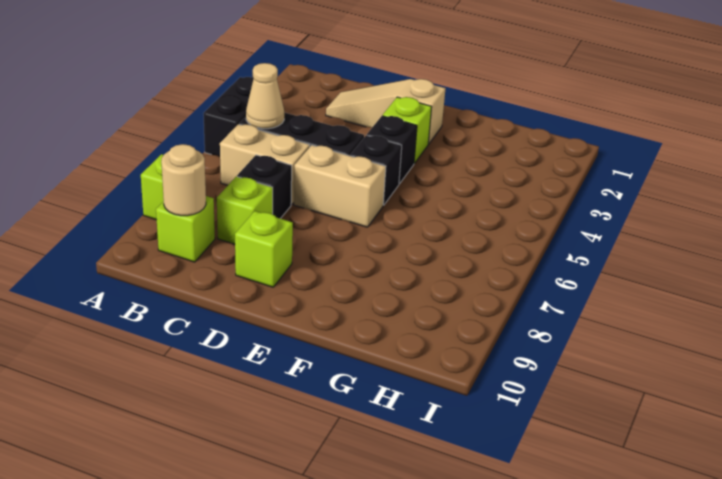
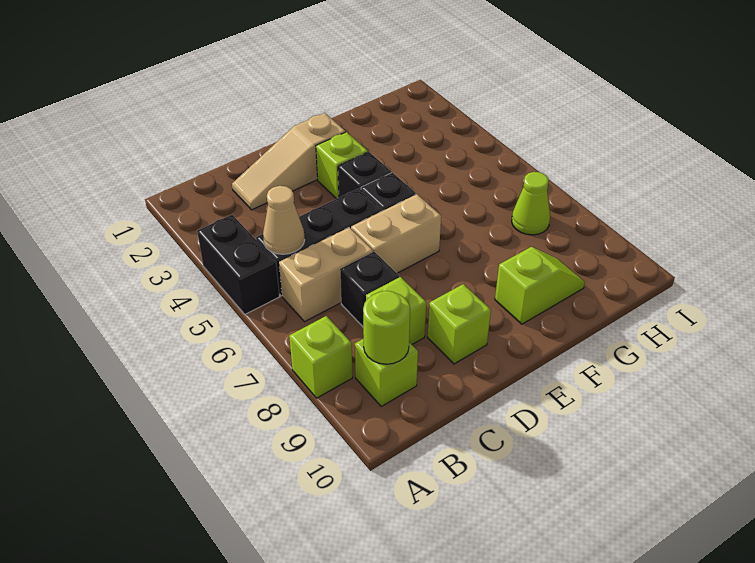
tan round brick B9 level 2 -> lime round brick B9 level 2
none -> lime slope F9:G9 level 1 top F
none -> lime cone H7 level 1

